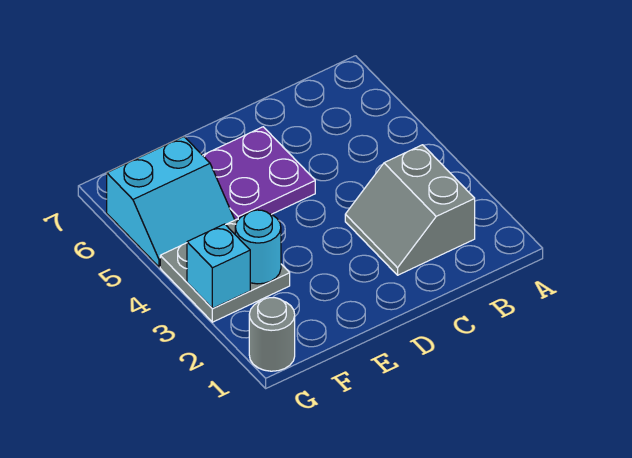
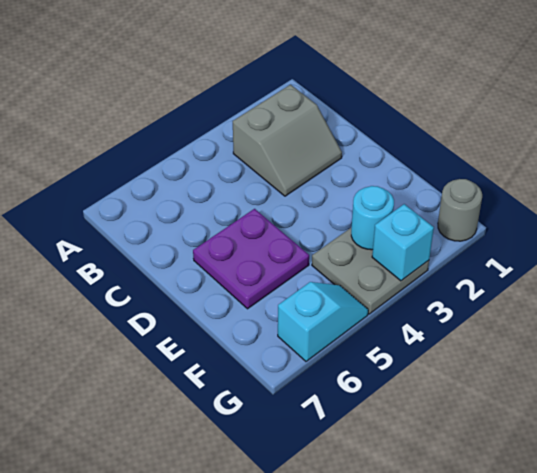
cyan slope F5:G6 level 1 top 6 -> cyan slope G5:G6 level 1 top 6

